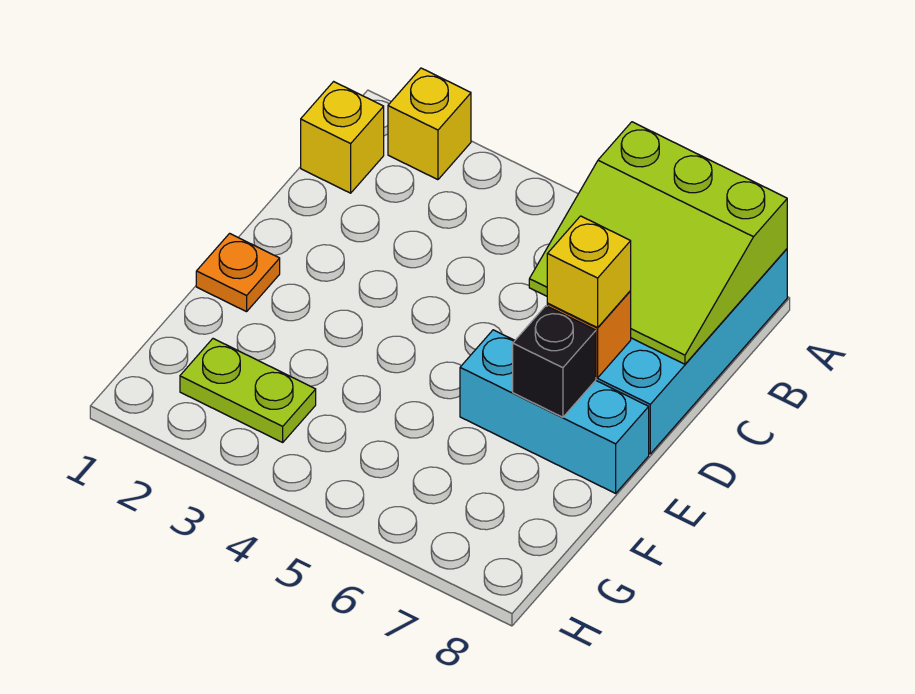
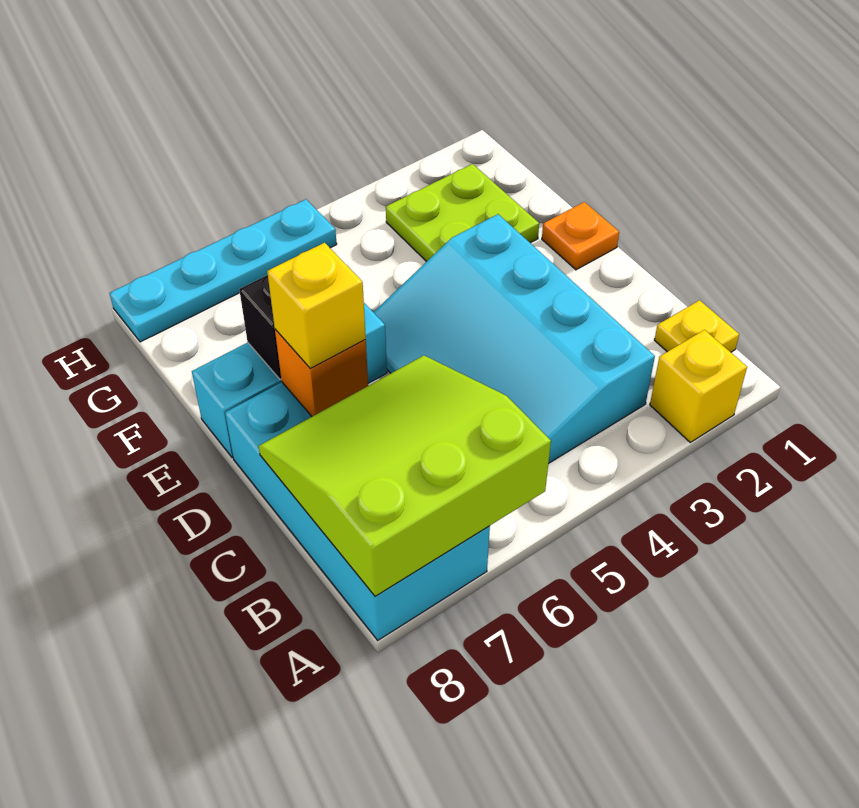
yellow brick B1 level 1 -> yellow plate B1 level 1
none -> cyan slope B3:E5 level 1 top 3
lime plate G2:G3 level 1 -> lime plate F2:G3 level 1
none -> cyan plate H5:H8 level 1

